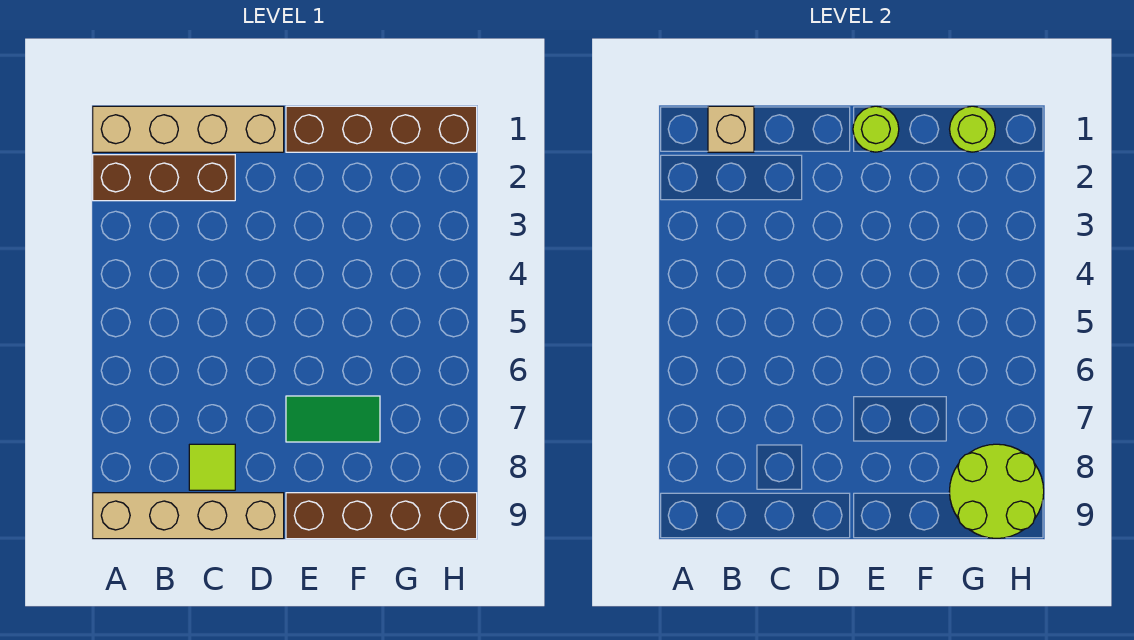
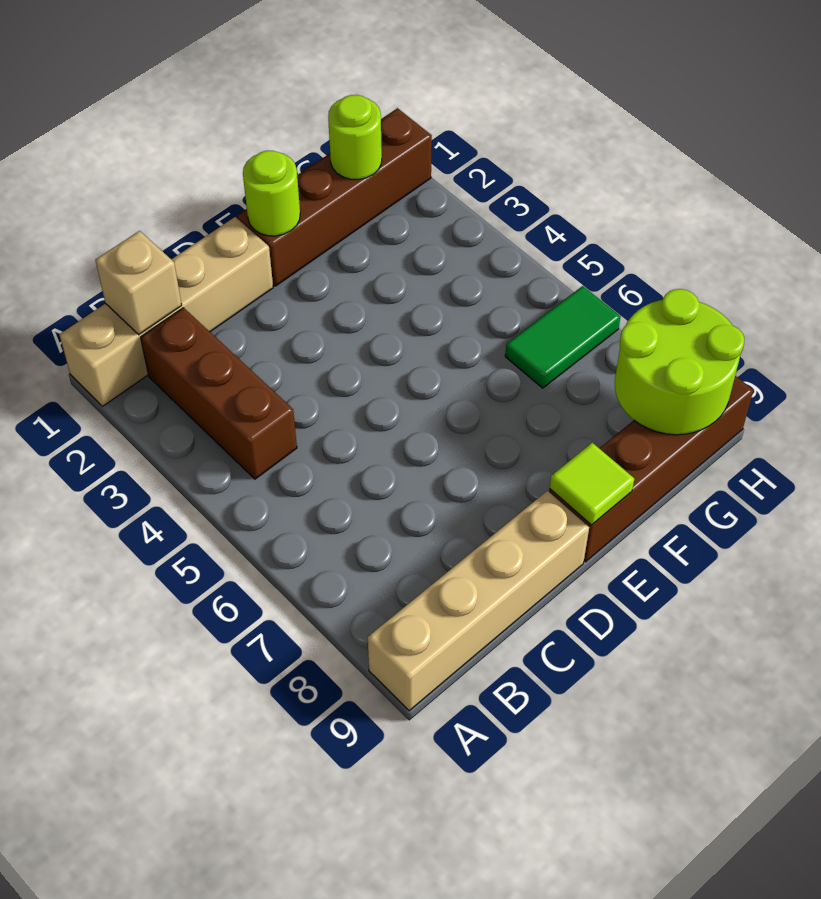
brown brick A2:C2 level 1 -> brown brick B2:B4 level 1
lime tile C8 level 1 -> lime tile E9 level 2
green tile E7:F7 level 1 -> green tile G6:H6 level 1

